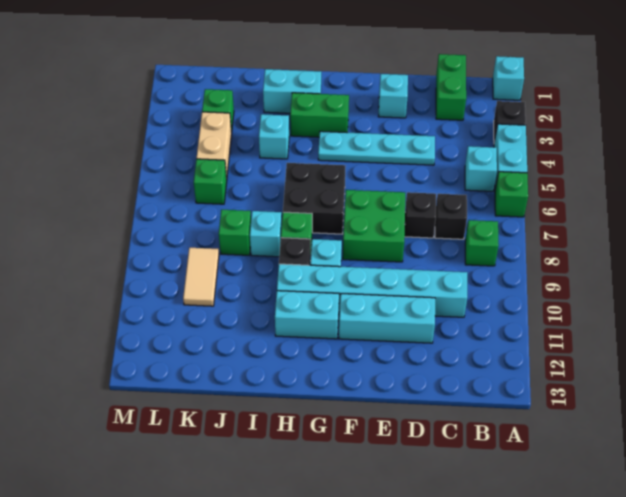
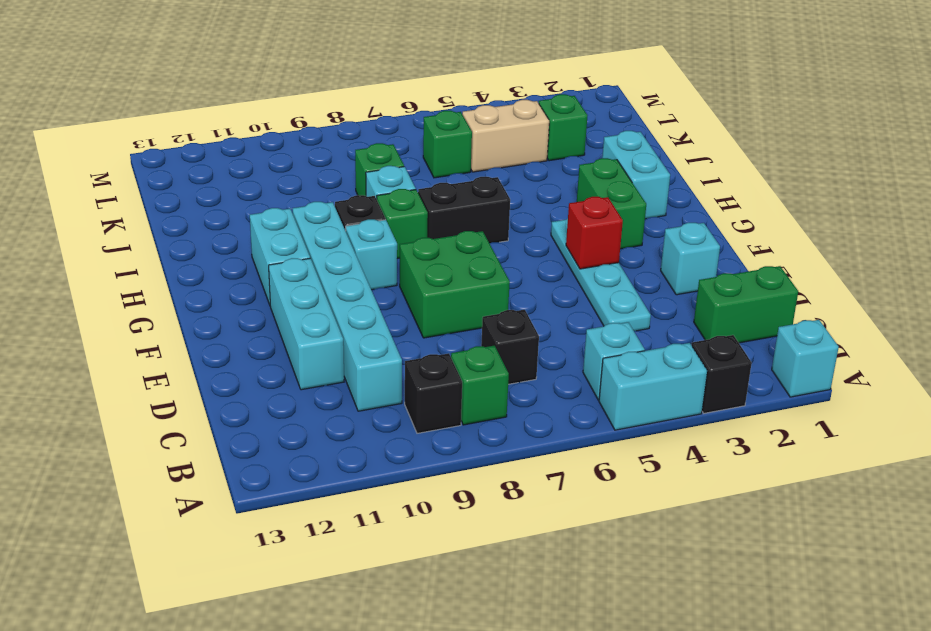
green brick A6 level 1 -> none
black brick D7 level 1 -> black brick B9 level 1
none -> red brick F4 level 2
black brick G6:H7 level 1 -> black brick H6:H7 level 1
cyan brick I4 level 1 -> none
tan tile K9:K10 level 1 -> none

